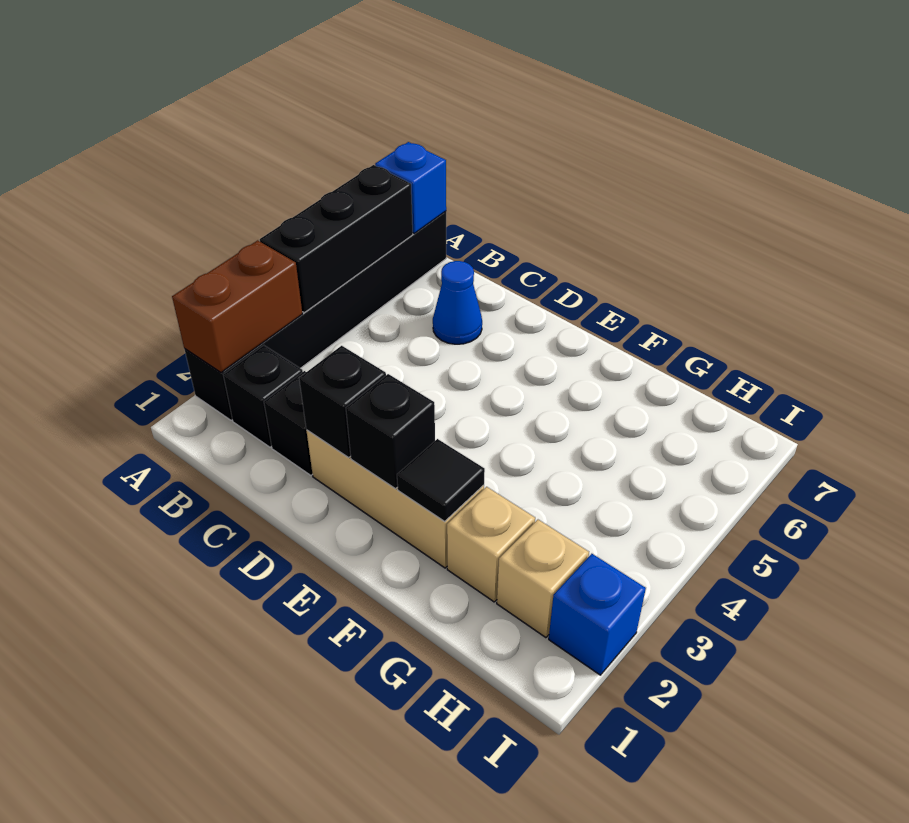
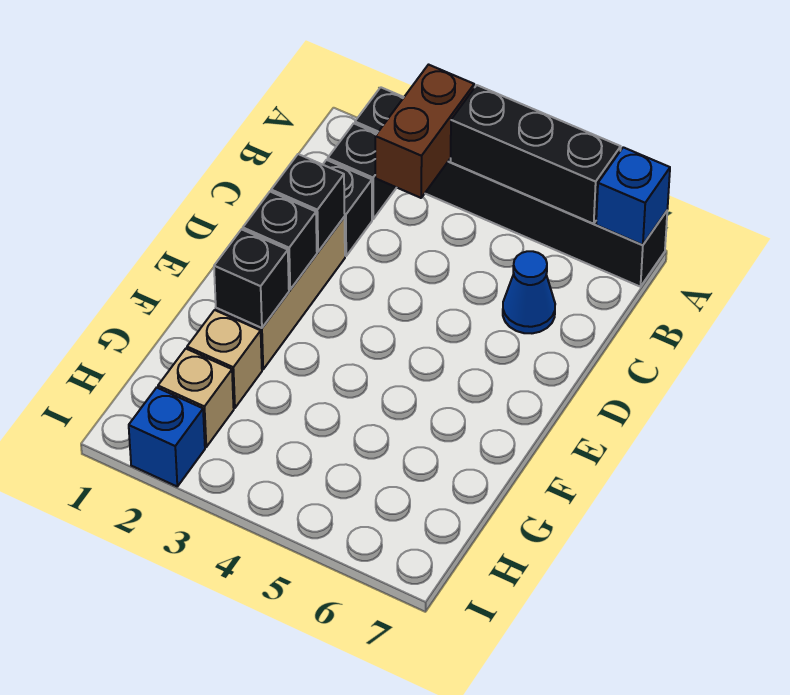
brown brick A2:A3 level 2 -> brown brick A3:B3 level 2
black tile F2 level 2 -> black brick F2 level 2

